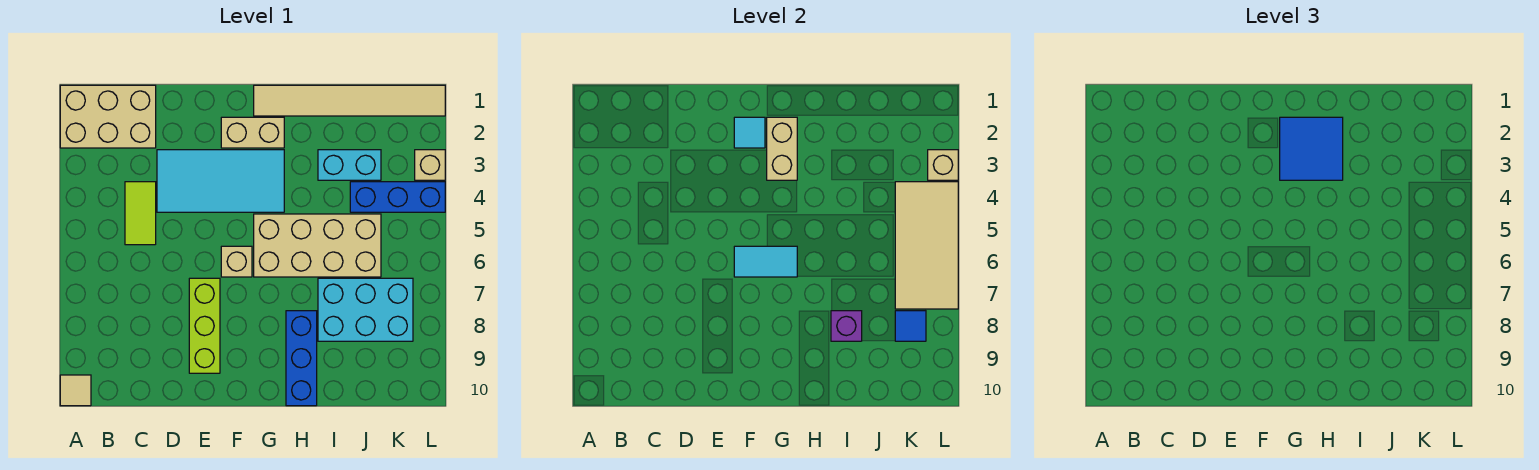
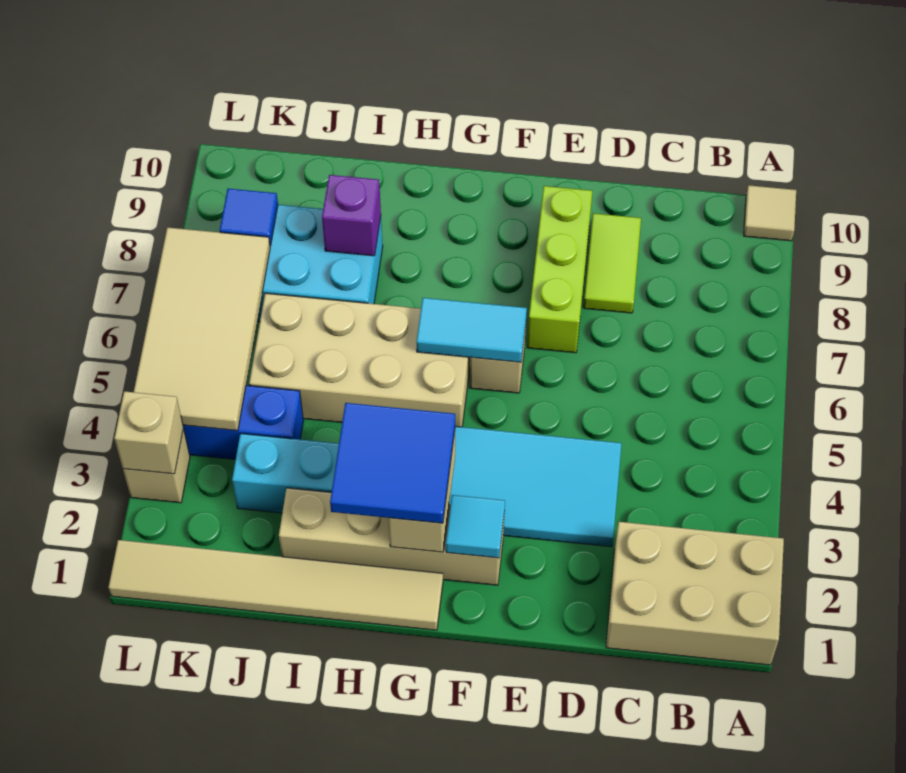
lime tile C4:C5 level 1 -> lime tile D8:D9 level 1
tan brick F2:G2 level 1 -> tan brick F2:I2 level 1
blue brick H8:H10 level 1 -> none

